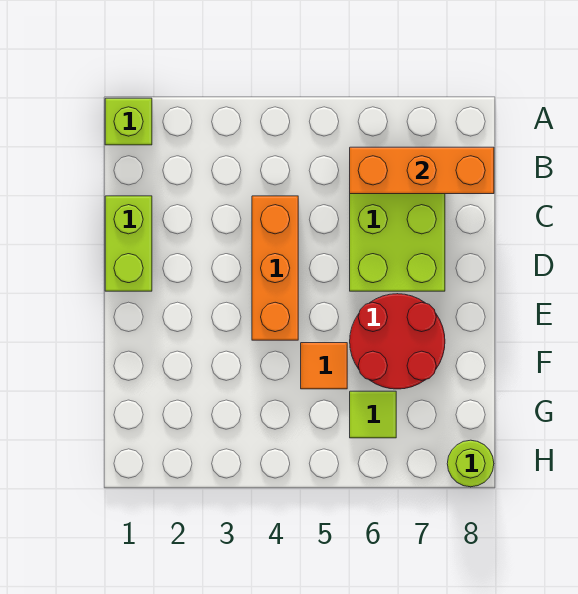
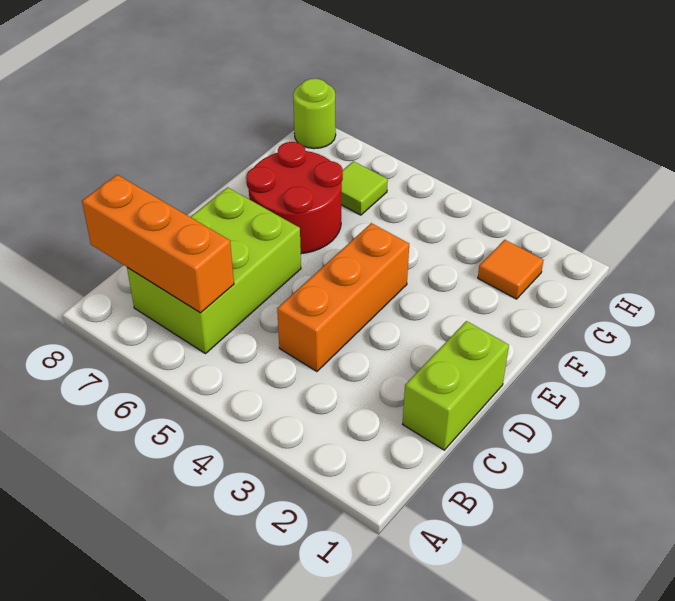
lime brick A1 level 1 -> none
orange tile F5 level 1 -> orange tile G2 level 1

